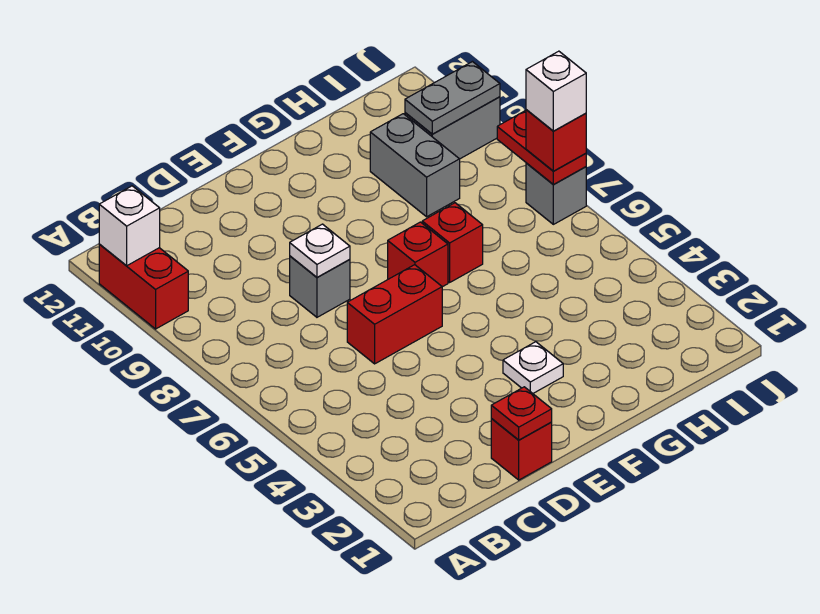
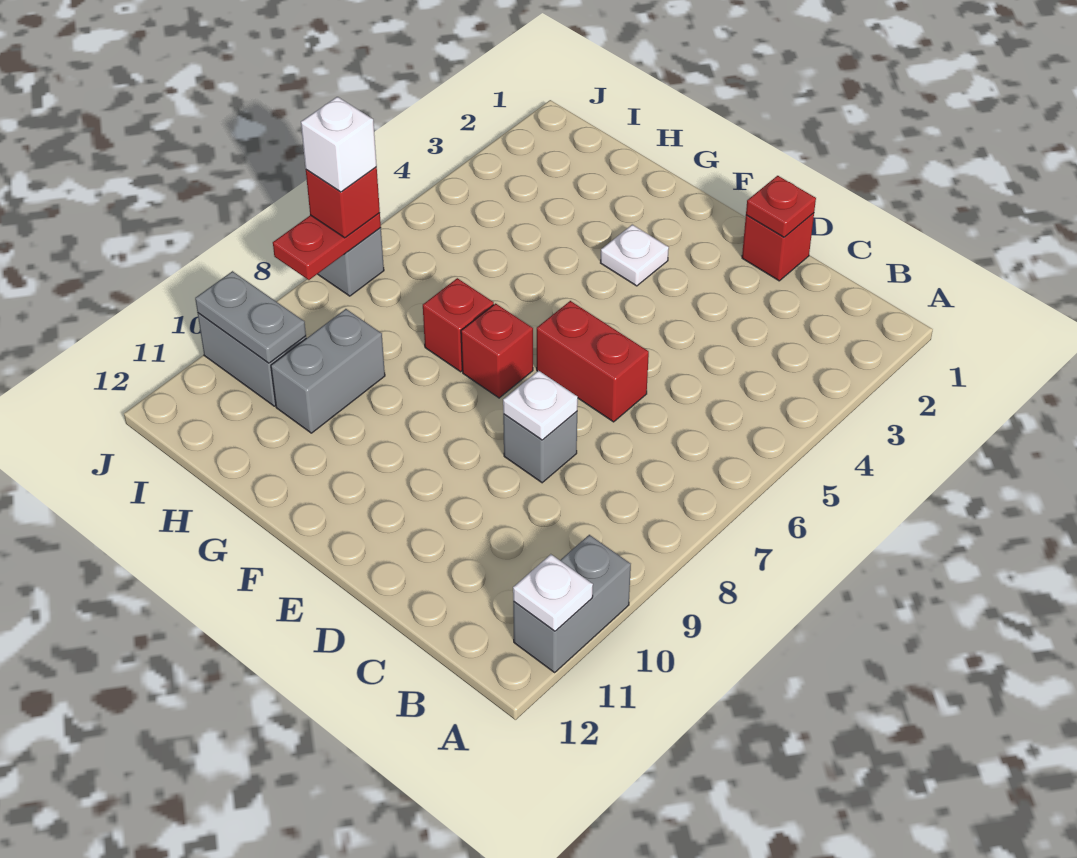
red brick A10:A11 level 1 -> grey brick A10:A11 level 1
white brick A11 level 2 -> white plate A11 level 2

